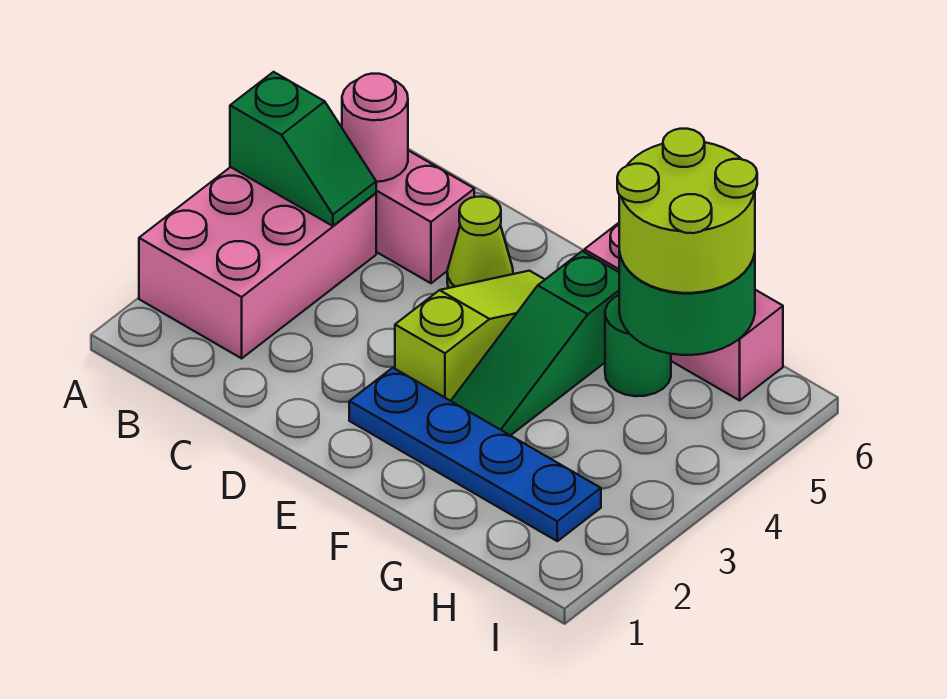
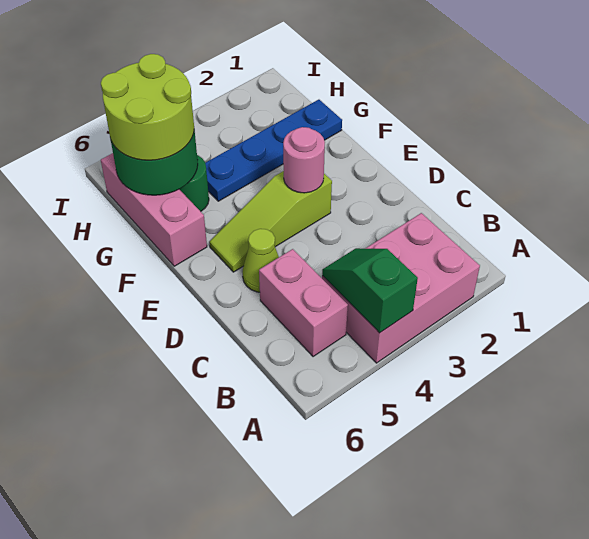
pink round brick B5 level 2 -> pink round brick E3 level 2
blue plate E2:H2 level 1 -> blue plate G1:G4 level 1
green slope F3:F5 level 1 top 5 -> none

